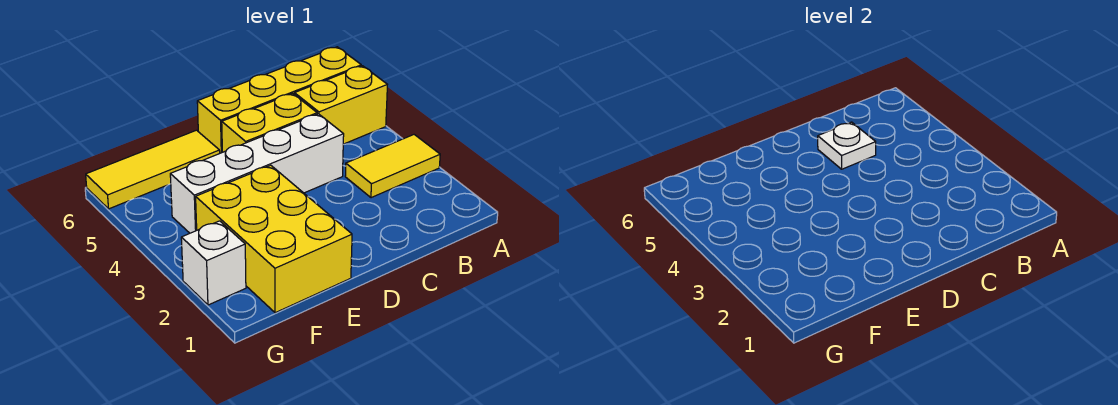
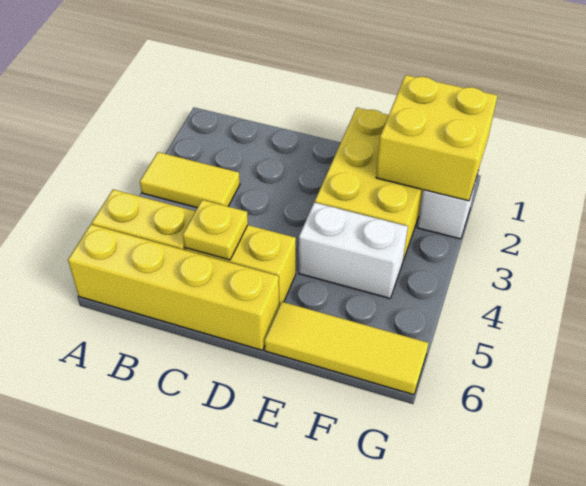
white brick C4:F4 level 1 -> white brick E4:F4 level 1
white plate C5 level 2 -> yellow plate C5 level 2
none -> yellow brick F1:G2 level 2

